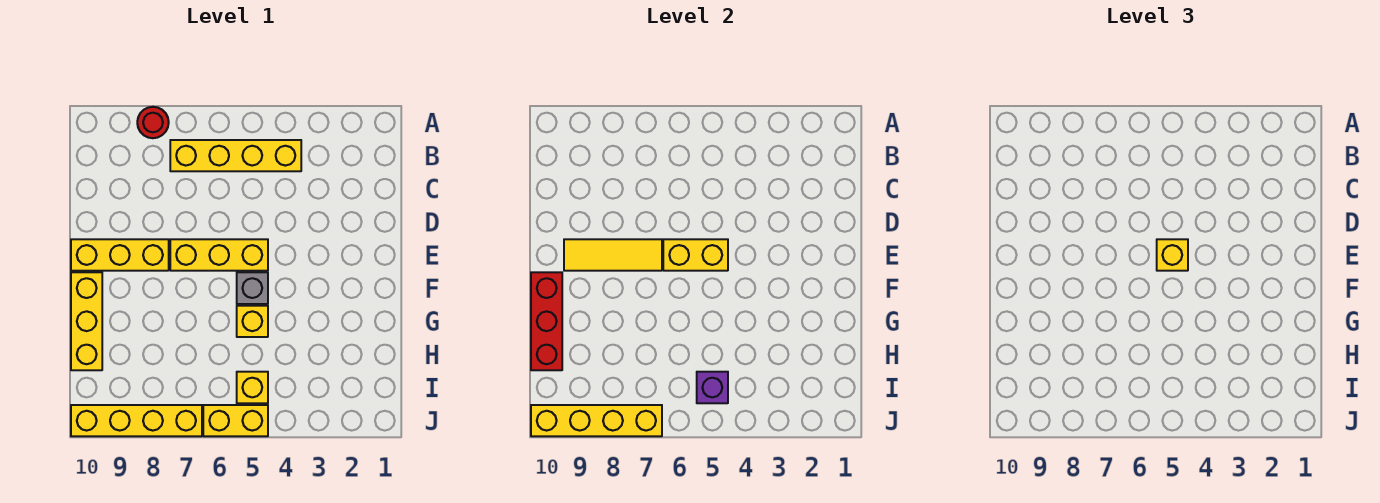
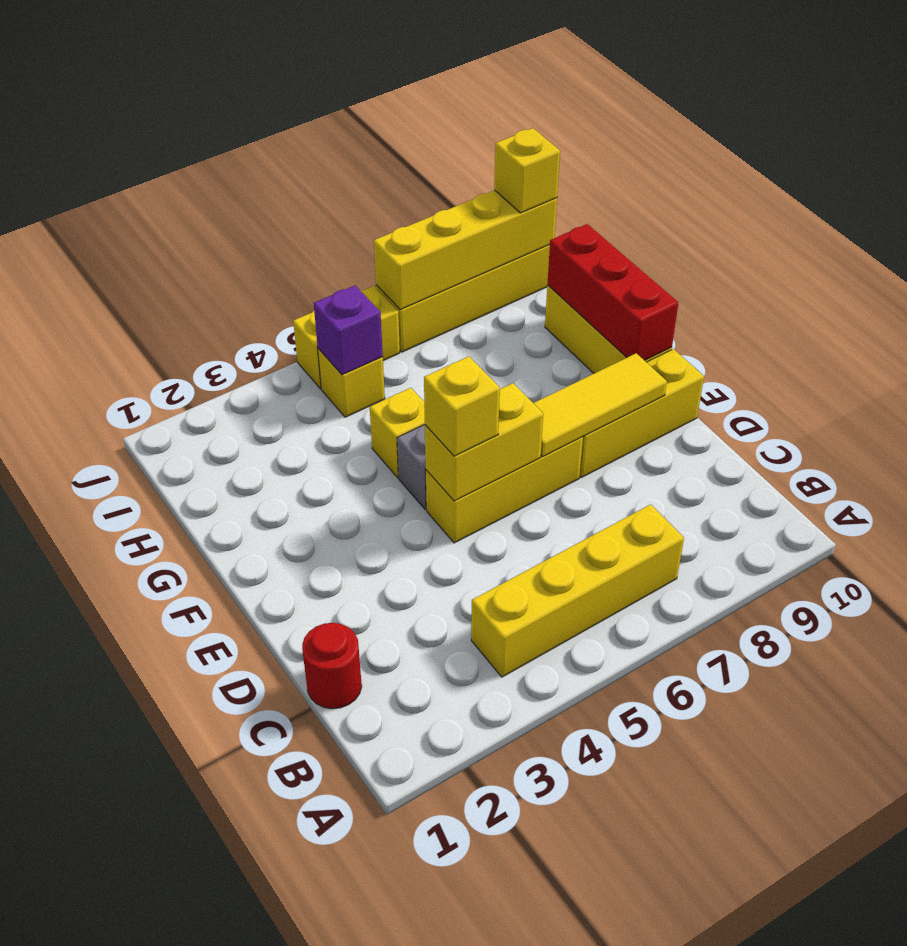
red round brick A8 level 1 -> red round brick C1 level 1
none -> yellow brick J10 level 3

